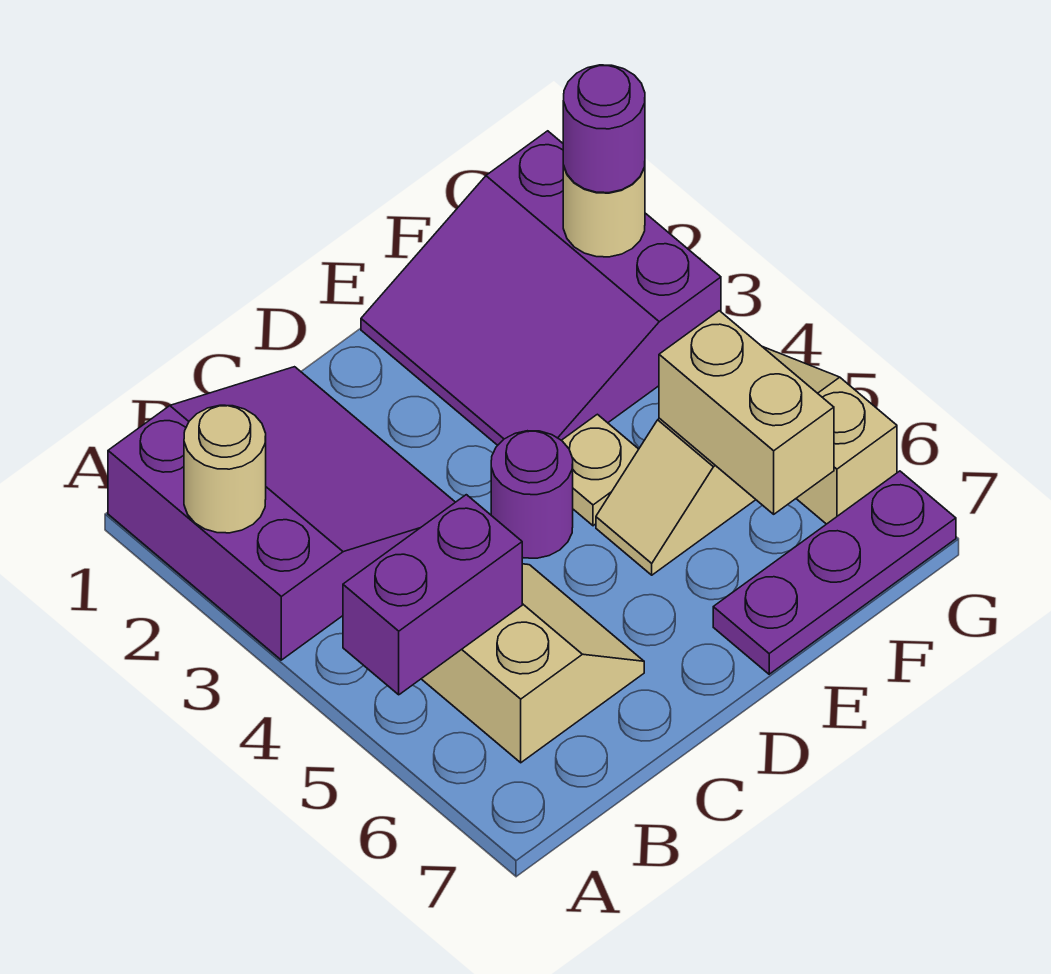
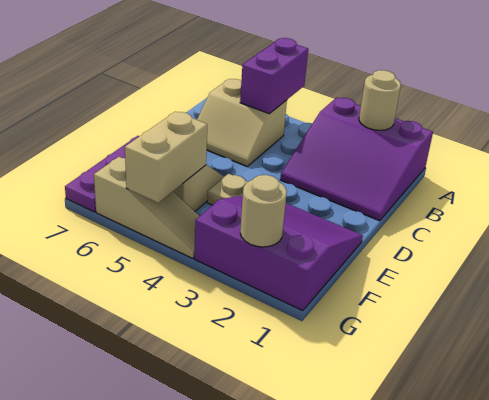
purple round brick D4 level 1 -> none
tan brick F5:F6 level 2 -> tan brick F5:G5 level 2
purple round brick G2 level 3 -> none

